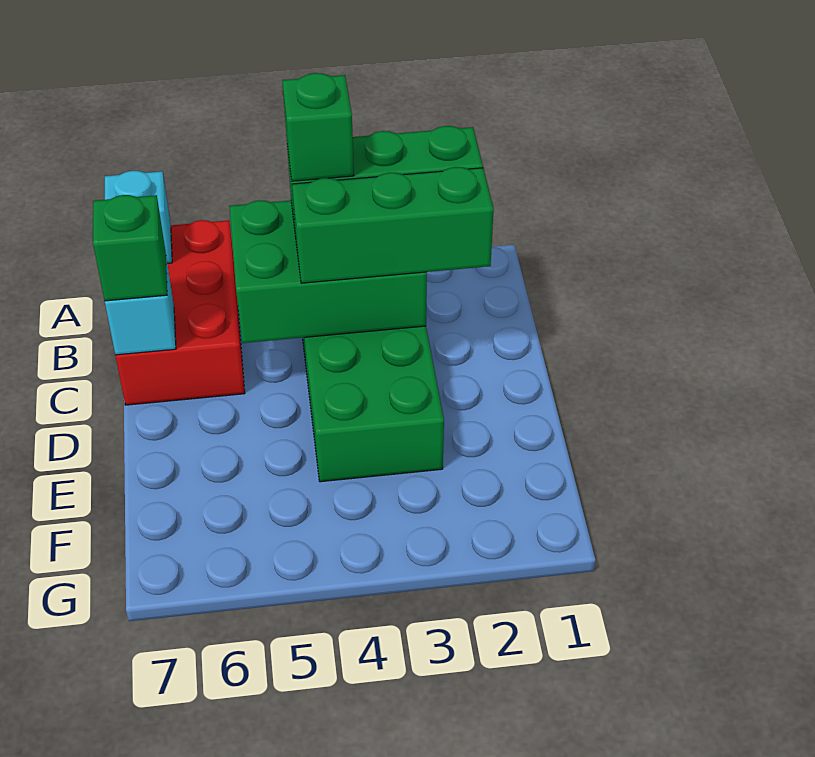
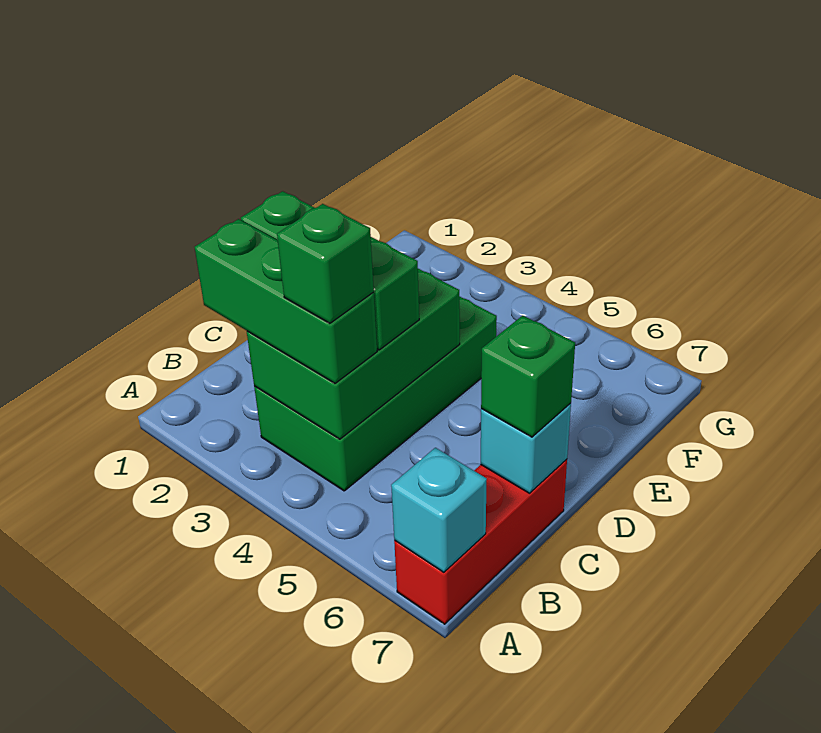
red brick A6:C7 level 1 -> red brick A7:C7 level 1
green brick B3:C5 level 2 -> green brick B3:D4 level 2

